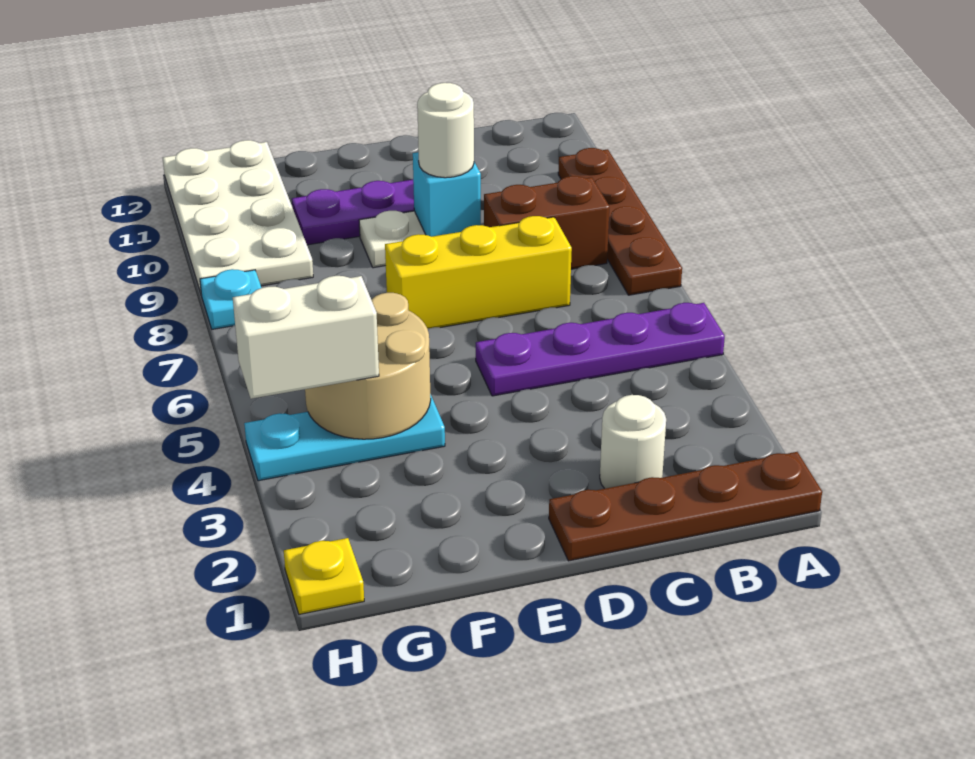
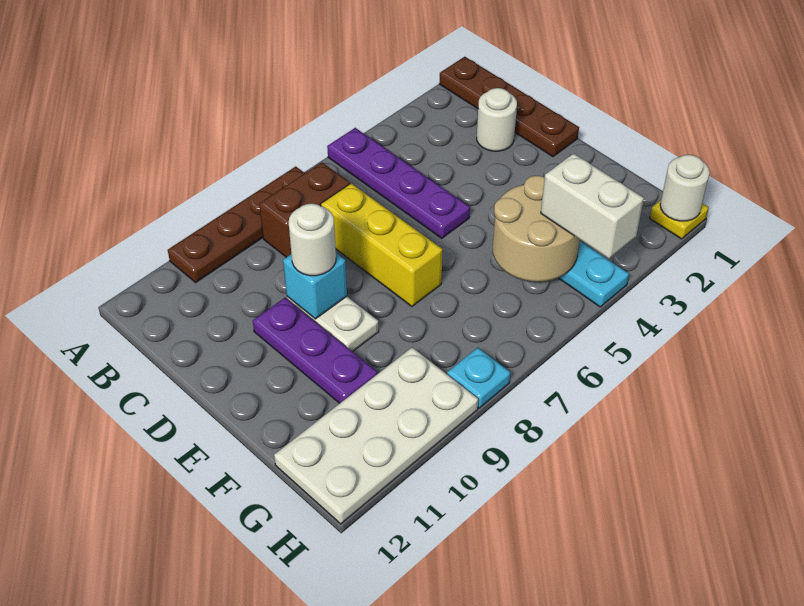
brown brick B8:C8 level 1 -> brown brick B7:B8 level 1
none -> white round brick H1 level 2

